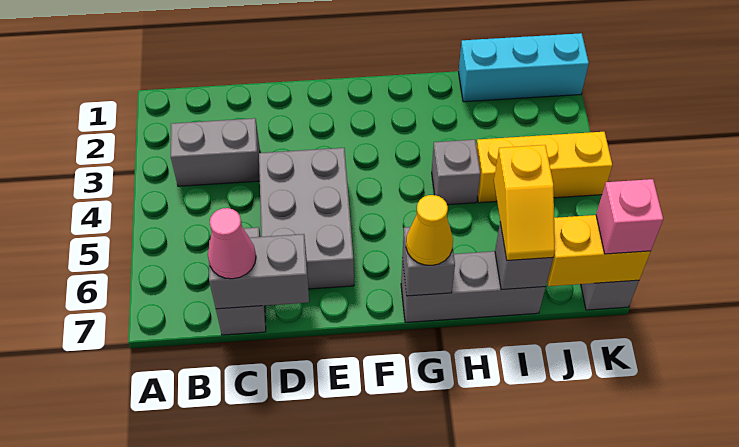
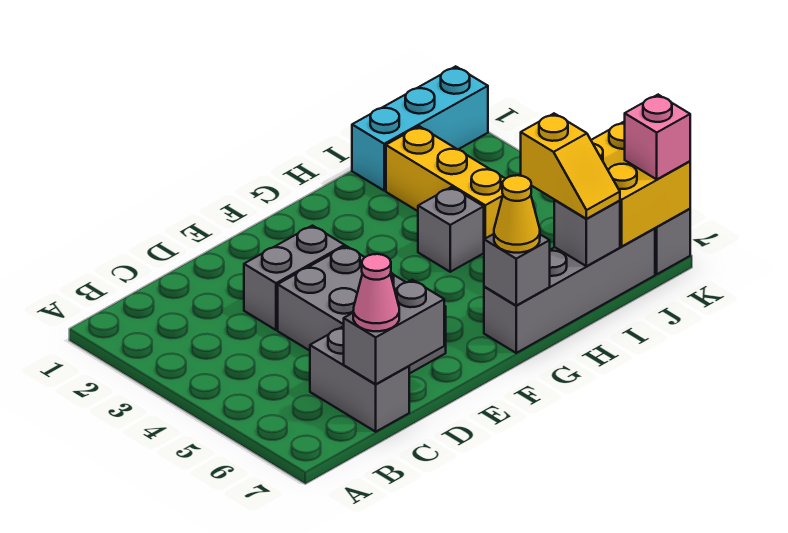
grey brick B3:C3 level 1 -> grey brick D3:E3 level 1
grey brick G7:I7 level 1 -> grey brick G7:J7 level 1
yellow brick I4:K4 level 1 -> yellow brick I2:I4 level 1
yellow brick J7:K7 level 2 -> yellow brick J6:K7 level 2

